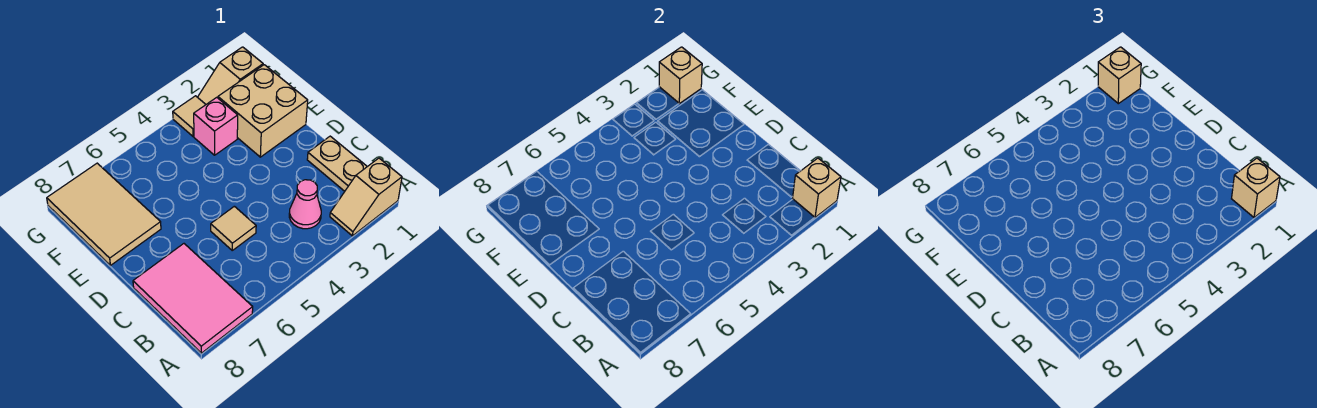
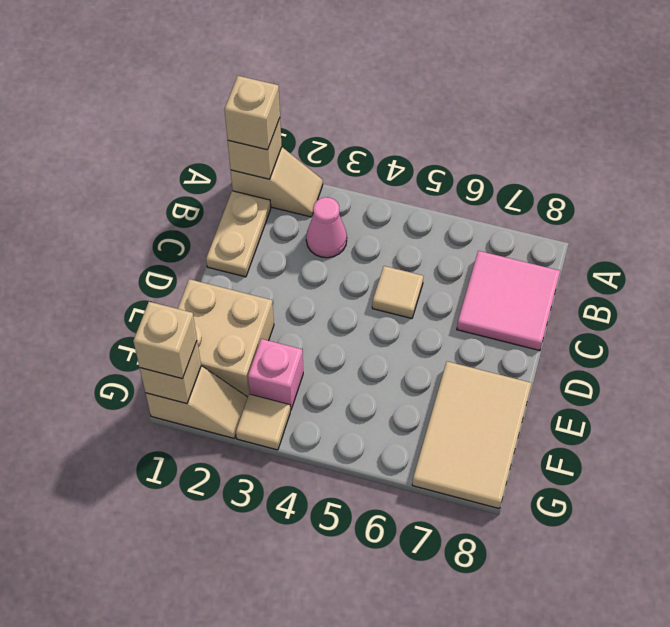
pink tile A7:C8 level 1 -> pink tile B7:C8 level 1

